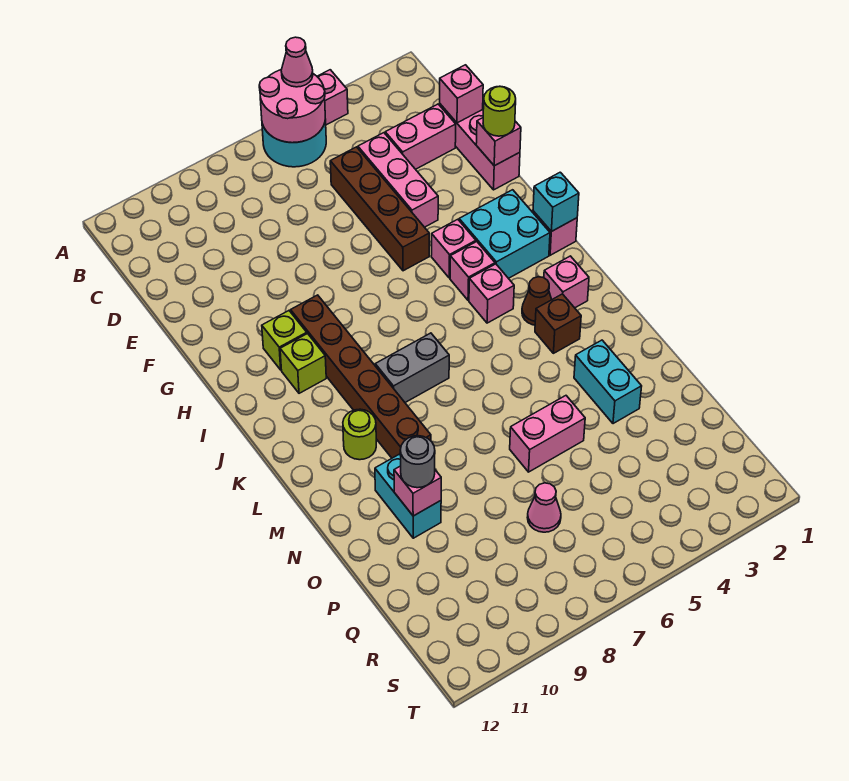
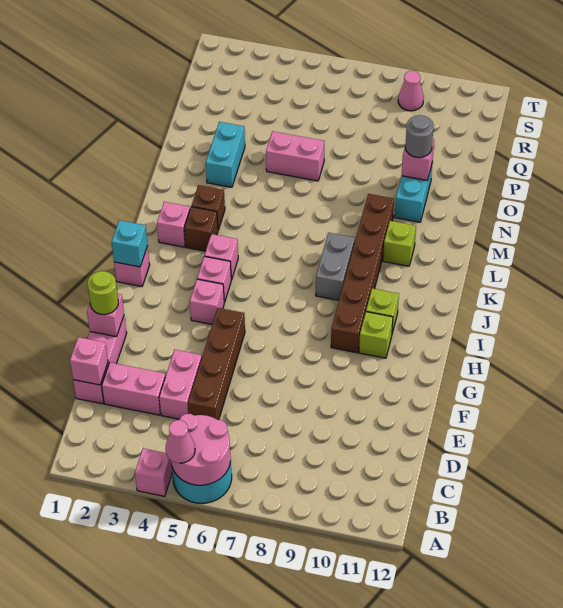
pink brick D4:F4 level 1 -> pink brick D4:E4 level 1
cyan brick H2:I3 level 1 -> none
brown cone K3 level 1 -> brown brick K3 level 1
grey brick K7:K8 level 1 -> grey brick J8:K8 level 1
lime round brick L10 level 1 -> lime brick L10 level 1
pink cone Q7 level 1 -> pink cone S9 level 1

